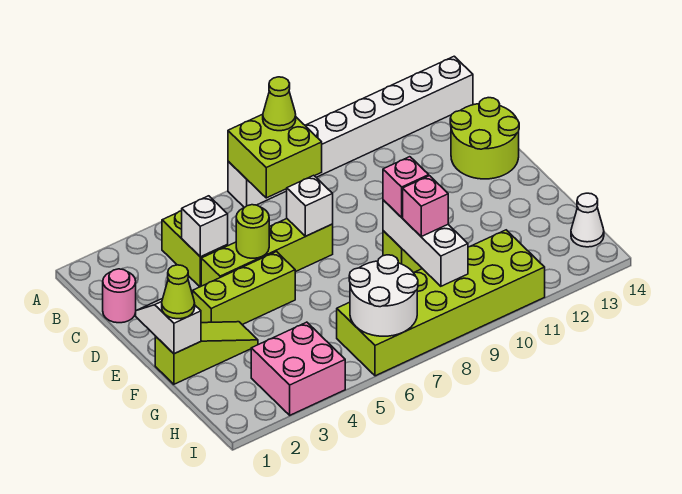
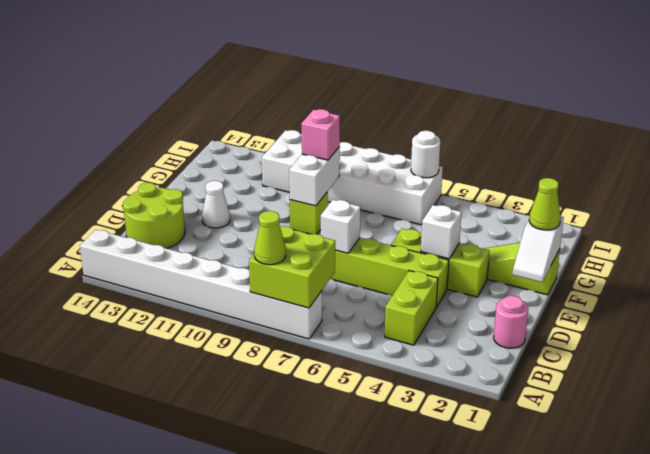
white brick C4 level 2 -> white brick E4 level 2
lime round brick D5 level 2 -> none
white brick F9:H9 level 2 -> white brick F9:G9 level 2
pink brick F9 level 3 -> none
pink brick H3:I4 level 1 -> none
lime brick H6:I11 level 1 -> white brick H6:I11 level 1
white round brick H6:I7 level 2 -> white round brick I6 level 2
white cone H14 level 1 -> white cone E12 level 1

